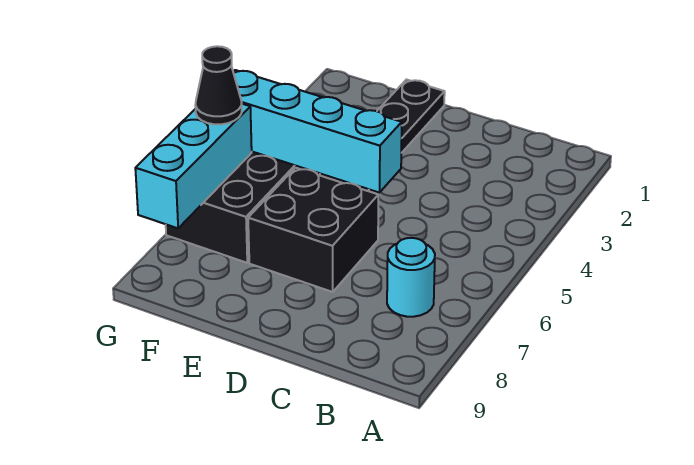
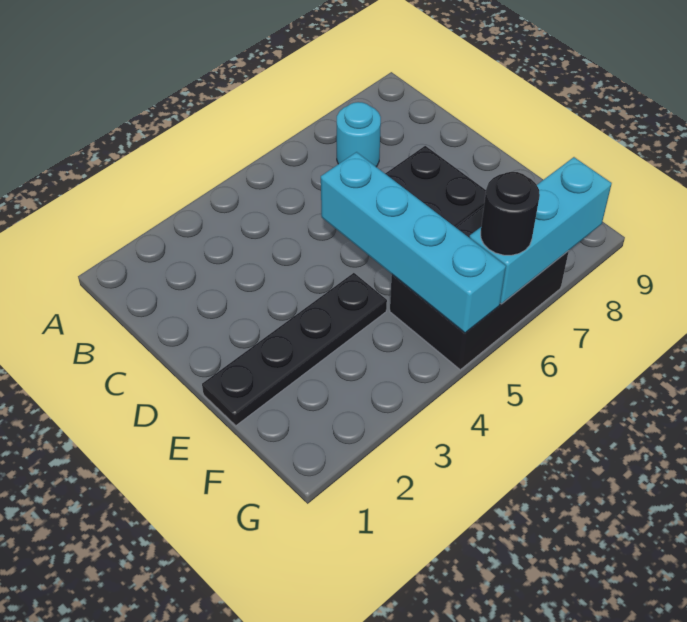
black cone G6 level 3 -> black round brick G6 level 3

